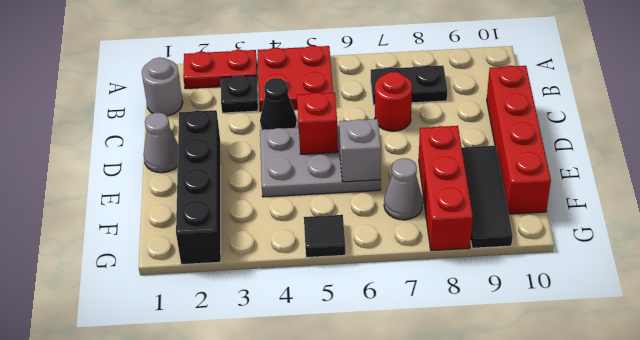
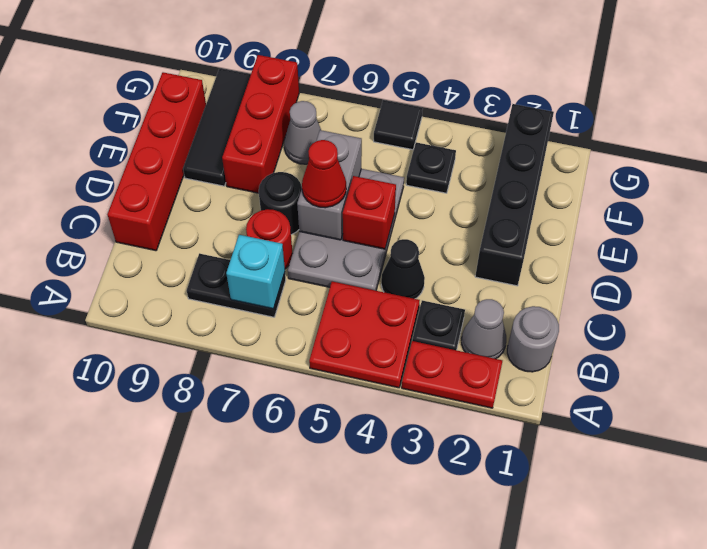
none -> cyan brick B7 level 2
grey cone D1 level 1 -> grey cone B2 level 1
grey plate D4:E6 level 1 -> grey plate C5:E6 level 1
none -> red cone D6 level 3
none -> black round brick D7 level 1
grey brick E6 level 2 -> grey brick D6:E6 level 2
none -> black plate F4 level 1

